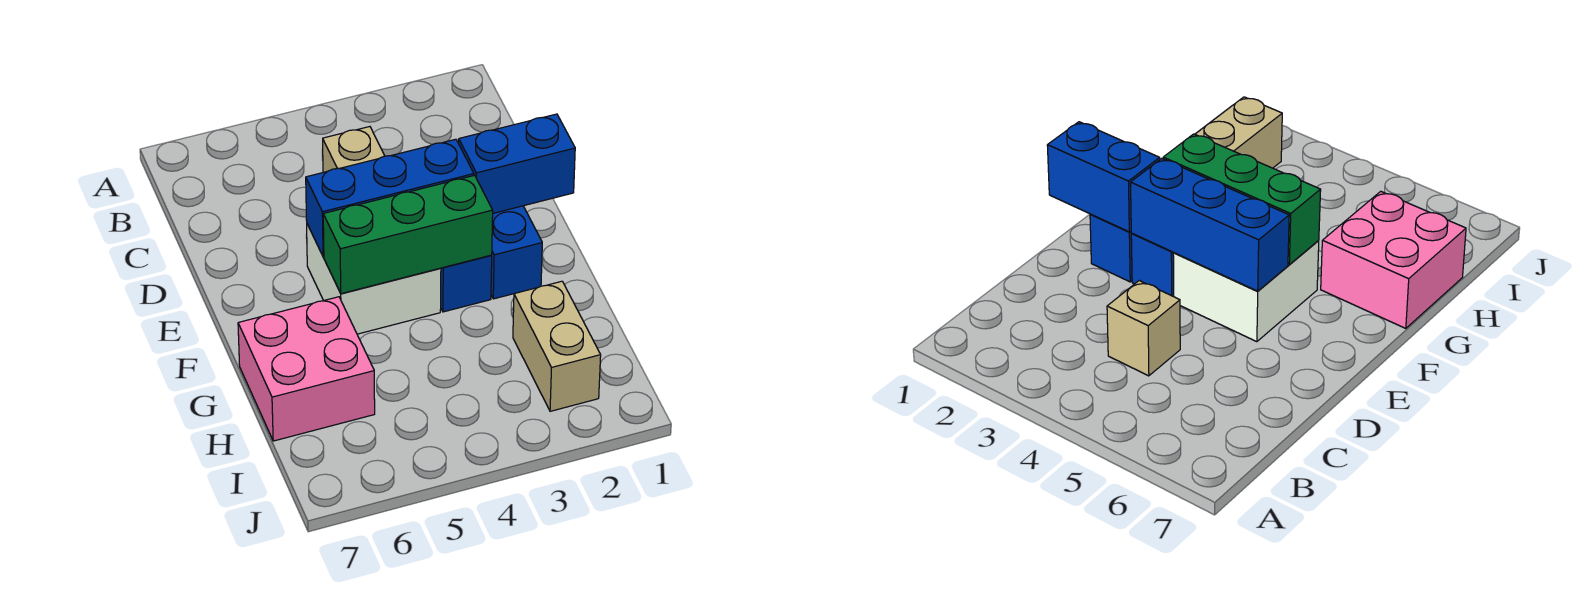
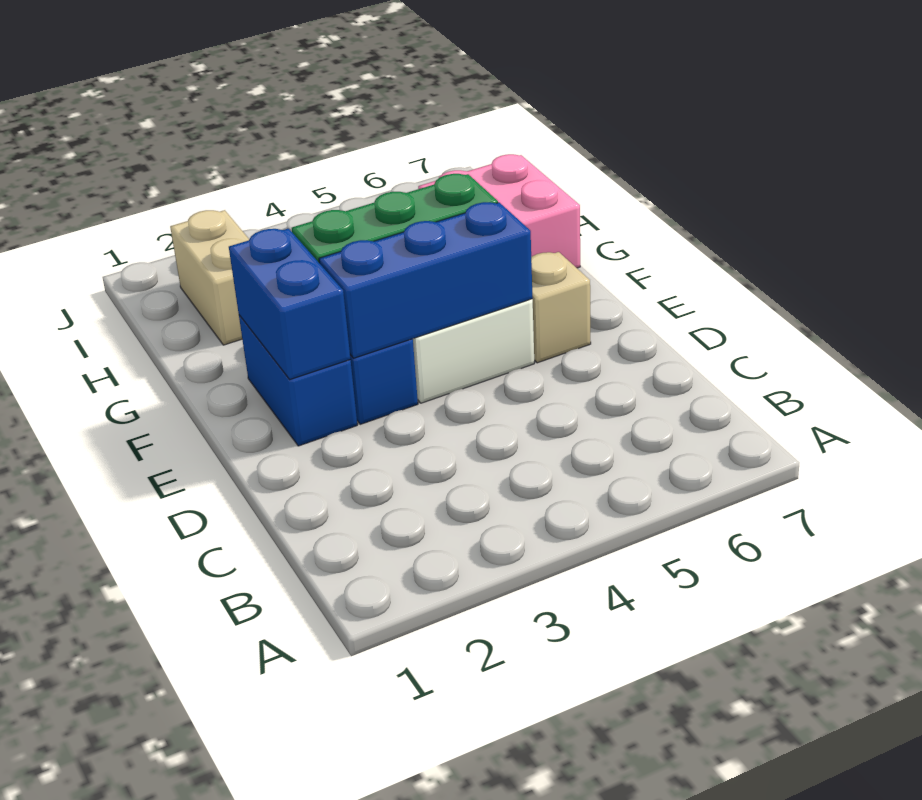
tan brick C4 level 1 -> tan brick E6 level 1
blue brick E1:E2 level 2 -> blue brick E2:F2 level 2

